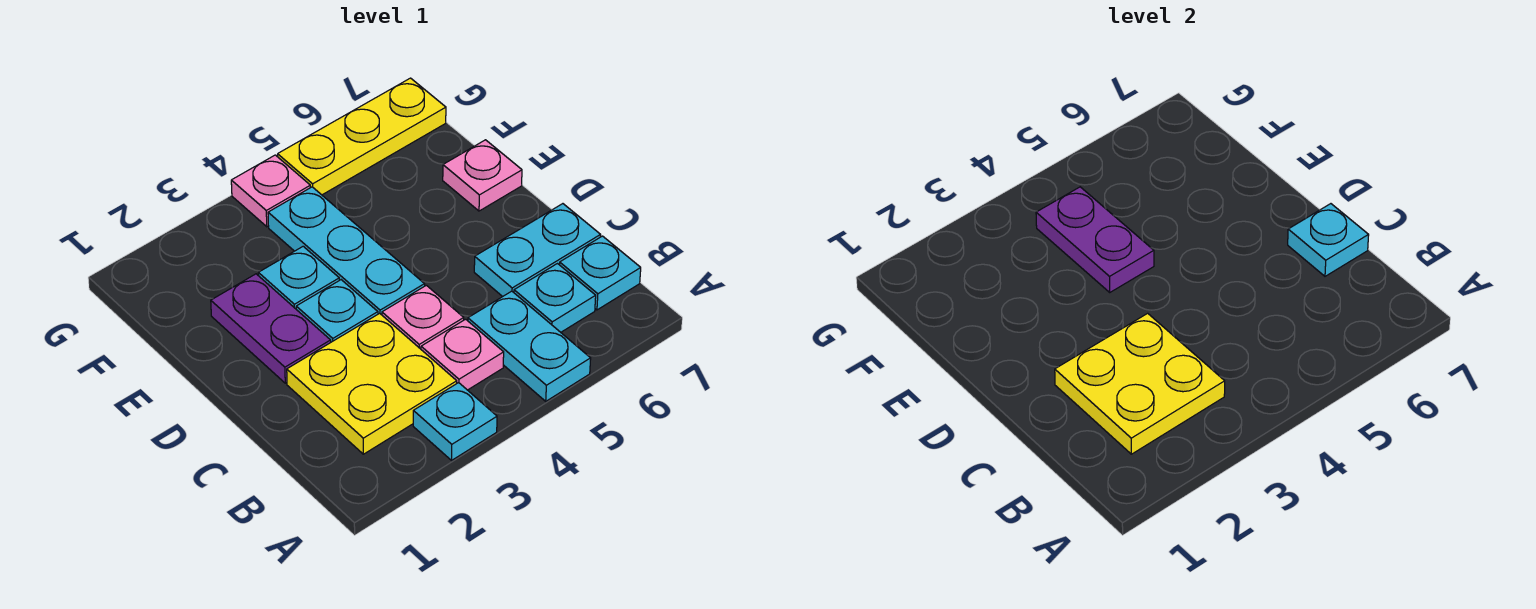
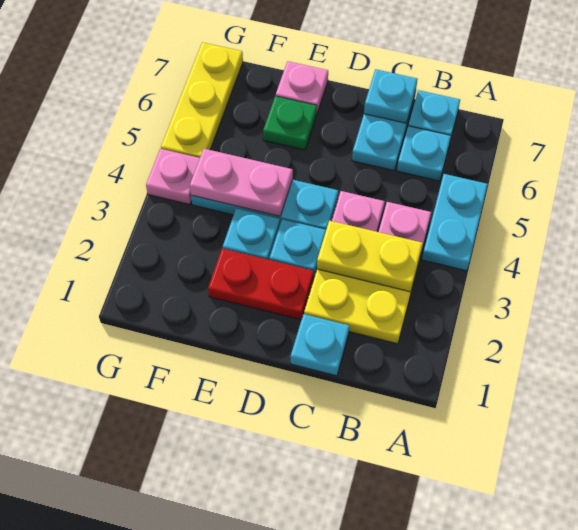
cyan plate A3 level 1 -> cyan plate C1 level 1
cyan plate A5:B5 level 1 -> cyan plate A4:A5 level 1
yellow plate B2:C3 level 2 -> yellow plate B3:C3 level 2
purple plate D2:E2 level 1 -> red plate D2:E2 level 1
purple plate E4:F4 level 2 -> pink plate E4:F4 level 2
none -> green plate E6 level 1

